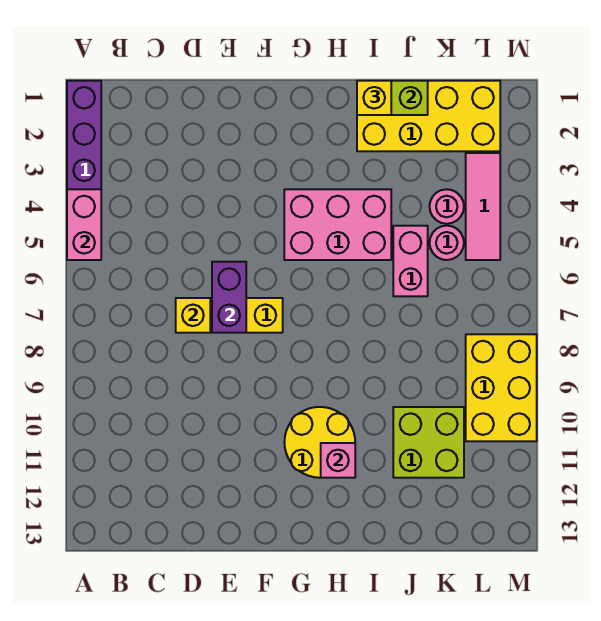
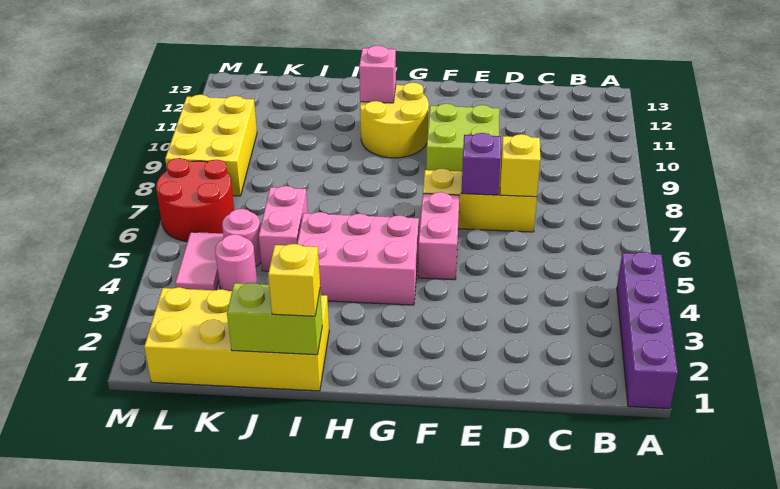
pink brick A4:A5 level 2 -> pink brick F5:F6 level 1
purple brick E6:E7 level 2 -> purple brick E7 level 2
lime brick J10:K11 level 1 -> lime brick E9:F10 level 1
pink tile L3:L5 level 1 -> pink tile L4:L5 level 1
none -> red round brick L6:M7 level 1

